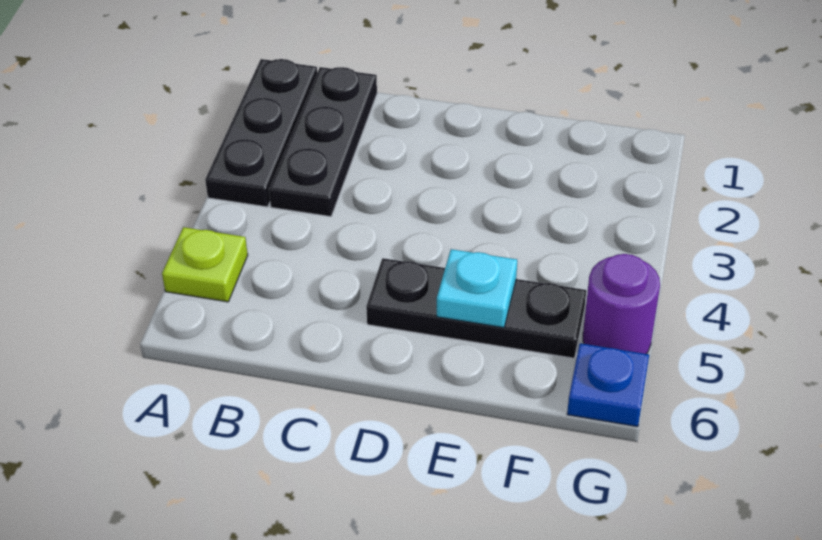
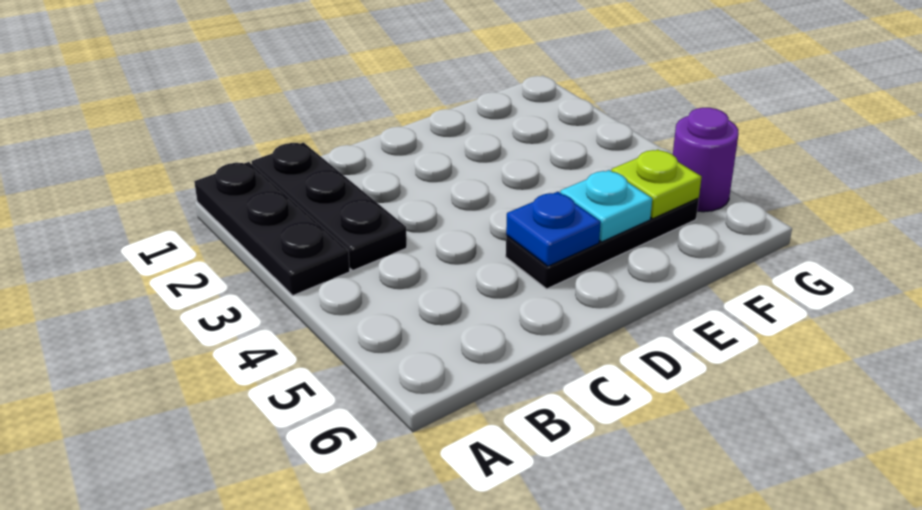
lime plate A5 level 1 -> lime plate F5 level 2
blue plate G6 level 1 -> blue plate D5 level 2

